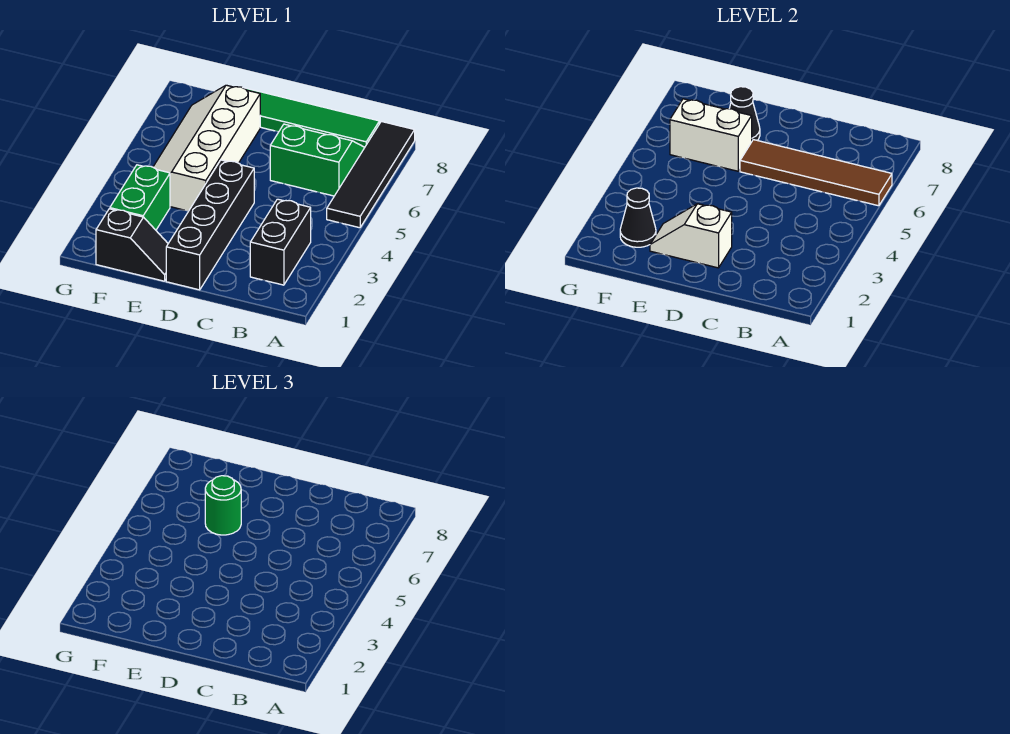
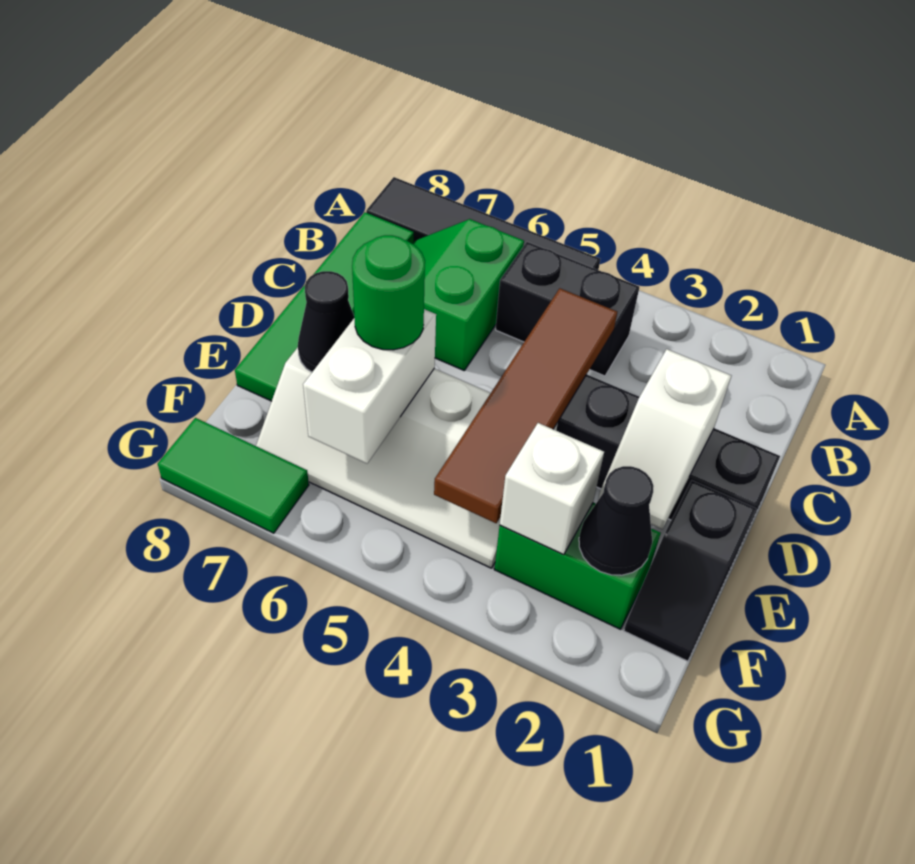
brown tile A6:D6 level 2 -> brown tile C4:F4 level 2
black brick B2:B3 level 1 -> black brick B4:B5 level 1
black slope E1:F1 level 1 top F -> black slope E1:F1 level 1 top E
none -> white brick F3 level 2
none -> green tile G7:G8 level 1

